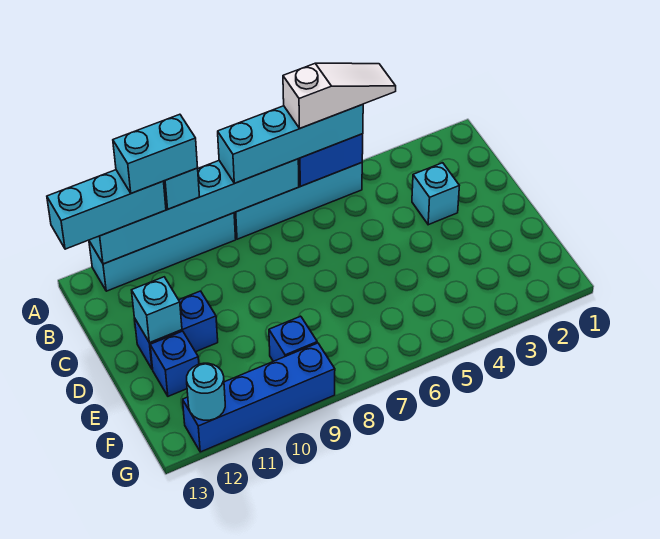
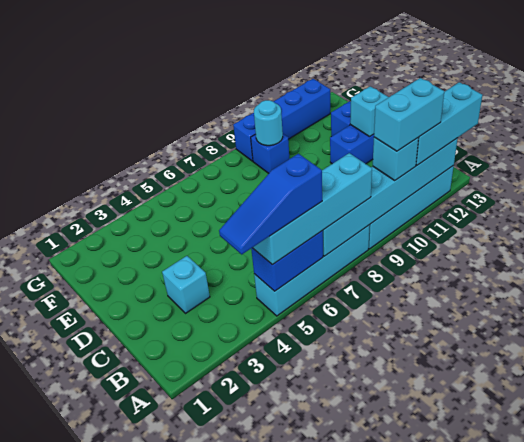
white slope A4:A6 level 4 top 6 -> blue slope A4:A6 level 4 top 6
cyan round brick G12 level 2 -> cyan round brick F9 level 2

